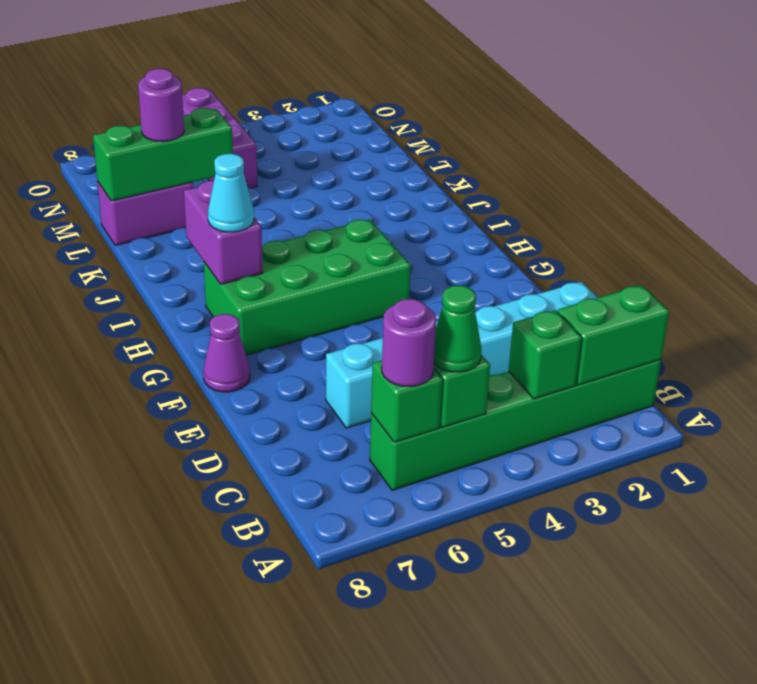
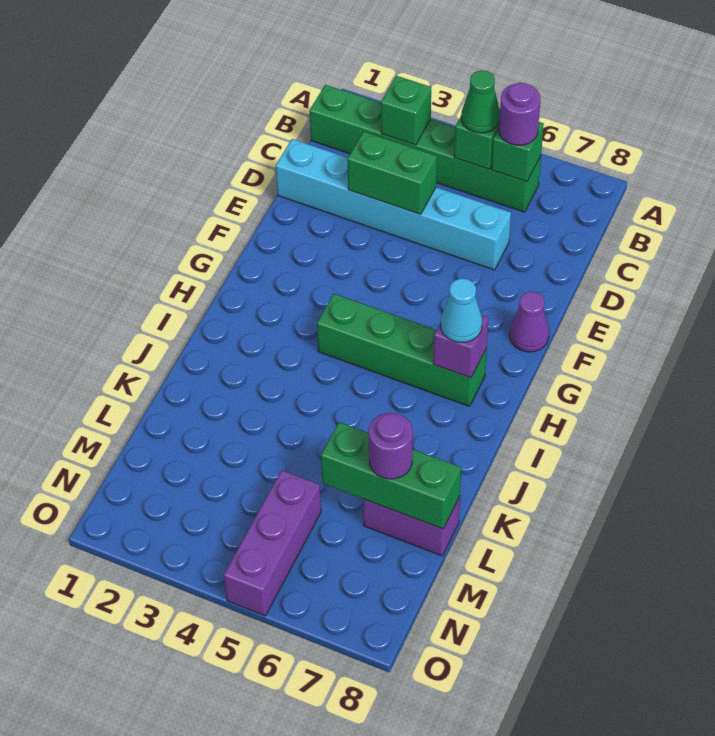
green brick B1:B2 level 2 -> green brick D3:D4 level 2
green brick G4:H7 level 1 -> green brick H4:H7 level 1
purple brick H7:I7 level 2 -> purple brick H7 level 2

